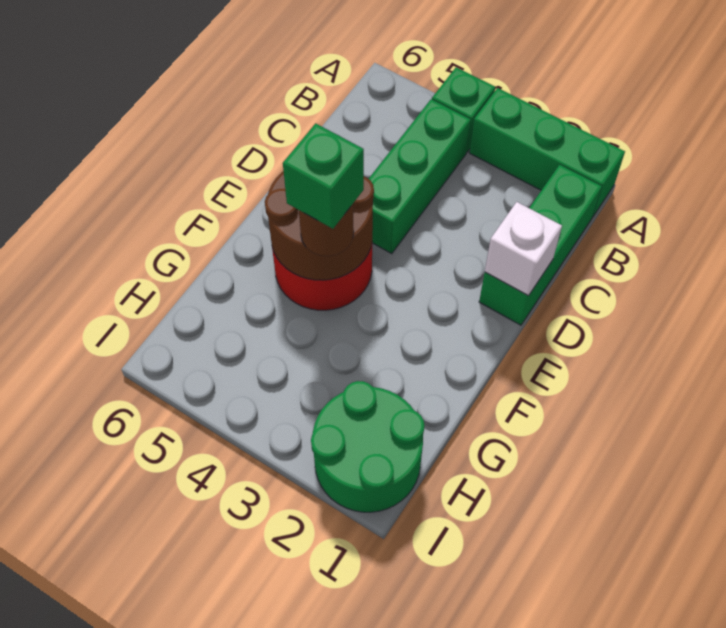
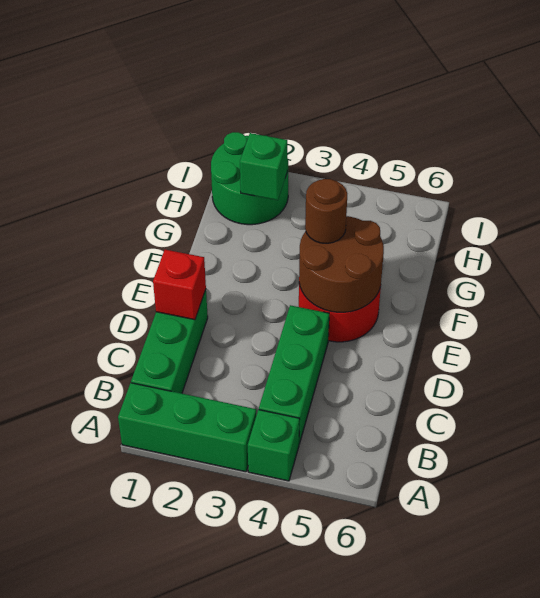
white brick D1 level 2 -> red brick D1 level 2
green brick F4 level 4 -> green brick H2 level 2

